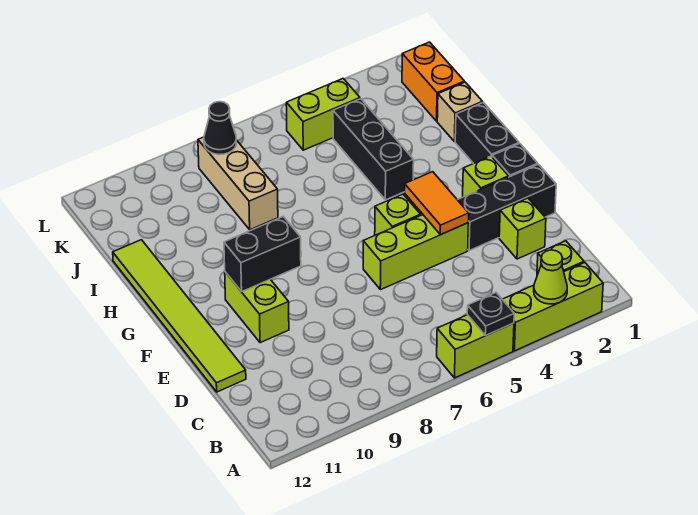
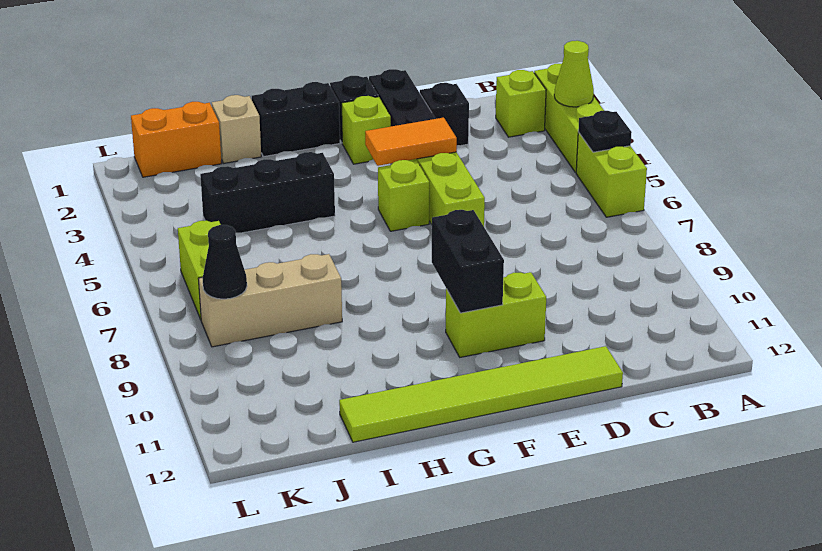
lime brick D2 level 1 -> black brick D2 level 1
lime brick K4:K5 level 1 -> lime brick K6:K7 level 1

